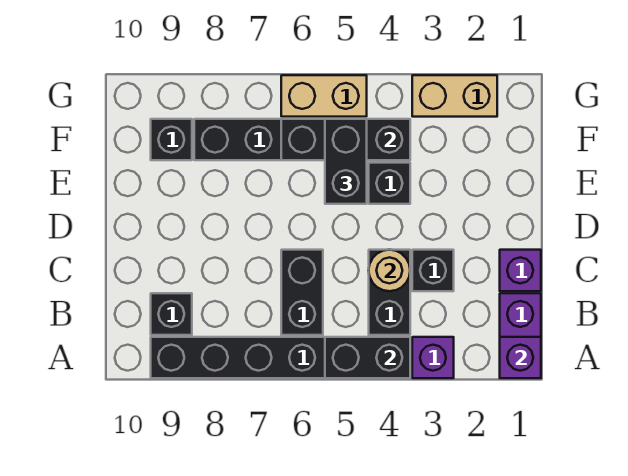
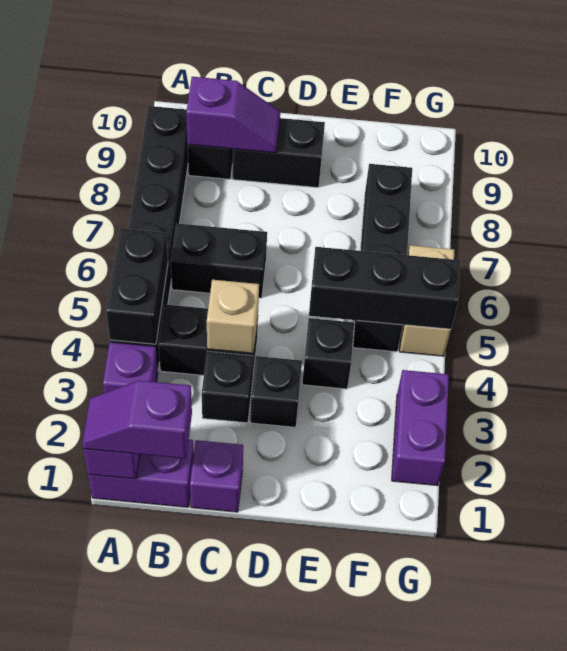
none -> purple slope A1:B1 level 3 top B
none -> purple slope B9:C9 level 2 top B
tan round brick C4 level 2 -> tan brick C4 level 2
black brick E5:F5 level 3 -> black brick C9:D9 level 1
black brick F4:F6 level 2 -> black brick E5:G5 level 2
black brick F9 level 1 -> black brick D3 level 1
tan brick G2:G3 level 1 -> purple brick G2:G3 level 1

